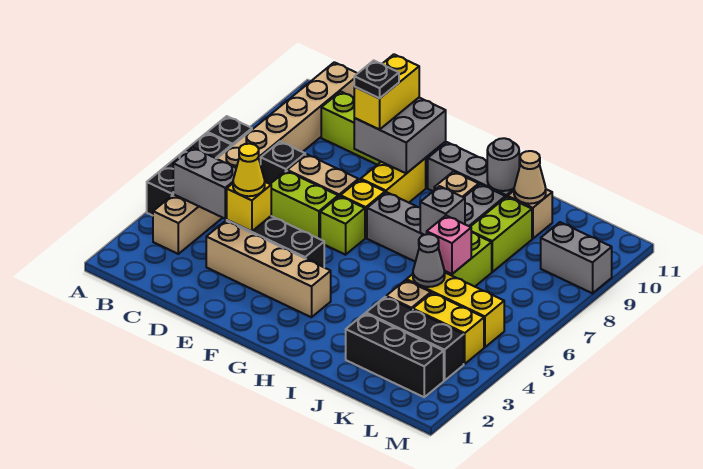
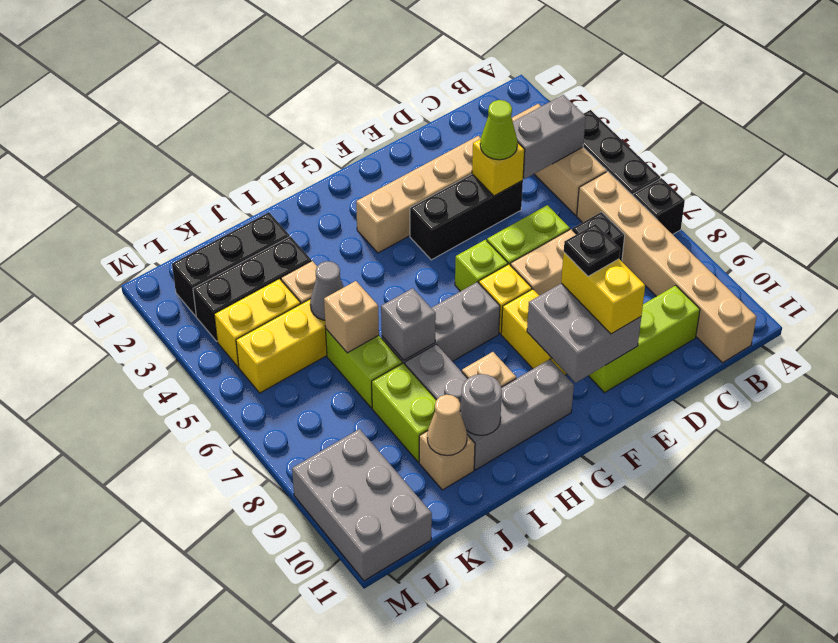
yellow cone D4 level 3 -> lime cone D4 level 3
pink brick J6 level 2 -> tan brick J6 level 2
grey brick L9:M9 level 1 -> grey brick L9:M11 level 1

